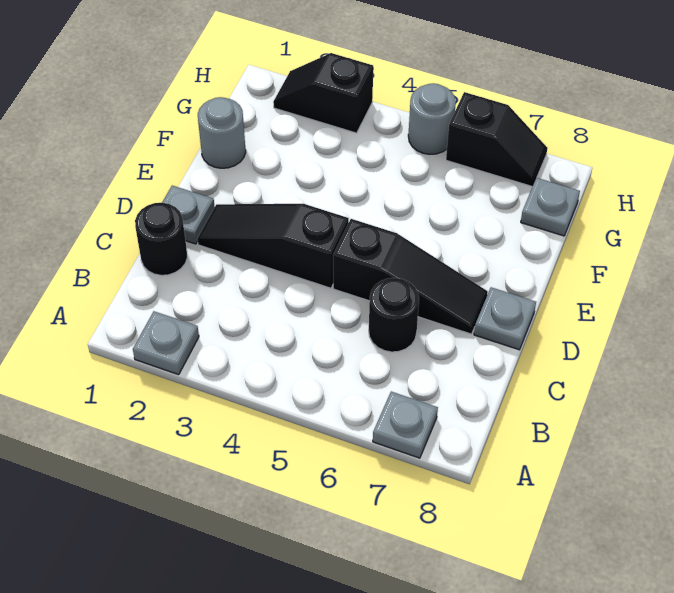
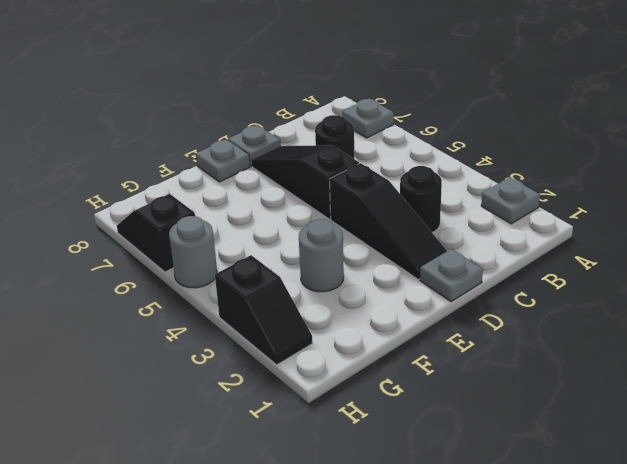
black round brick C1 level 1 -> black round brick C3 level 1
grey round brick F1 level 1 -> grey round brick F3 level 1
grey plate G8 level 1 -> grey plate E8 level 1

